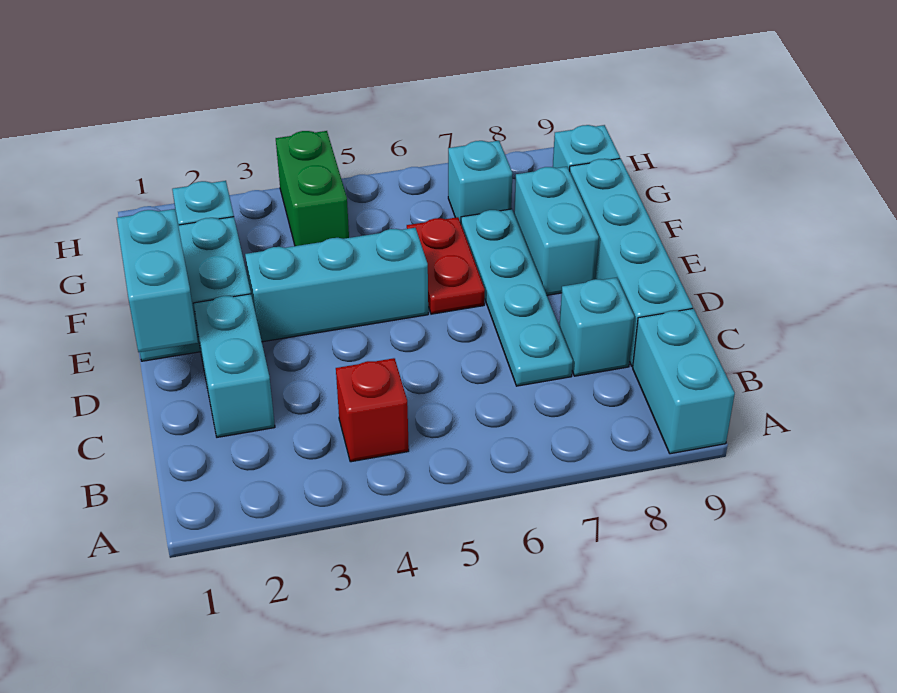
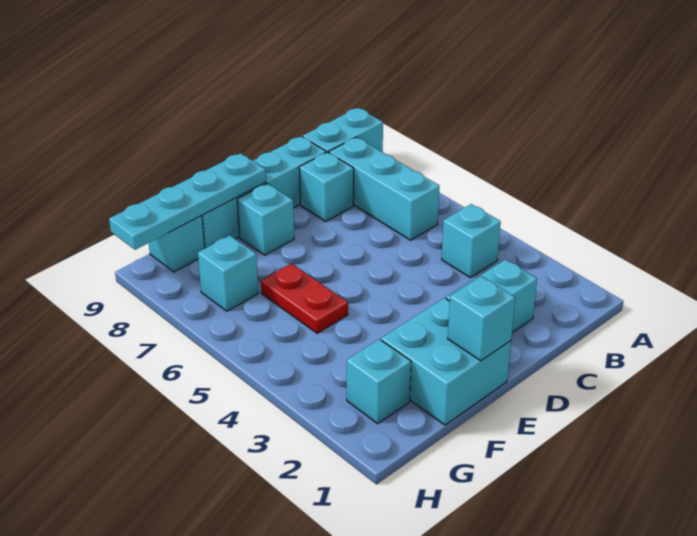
red brick B4 level 1 -> cyan brick B4 level 1
cyan plate C7:F7 level 1 -> cyan plate E9:H9 level 2
cyan brick D1:E1 level 2 -> cyan brick E1 level 2
cyan brick E3:E5 level 1 -> cyan brick B6:B8 level 1
red plate E6:F6 level 1 -> red plate F5:F6 level 1
cyan brick E8:F8 level 1 -> cyan brick E8 level 1
green brick G4:H4 level 1 -> none

